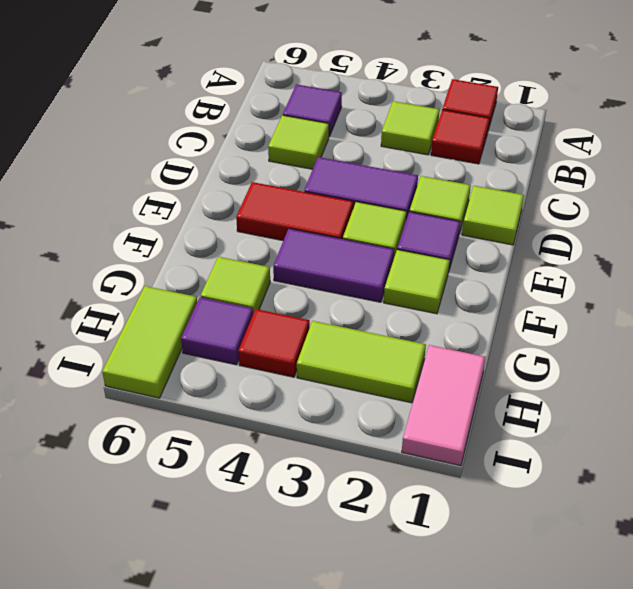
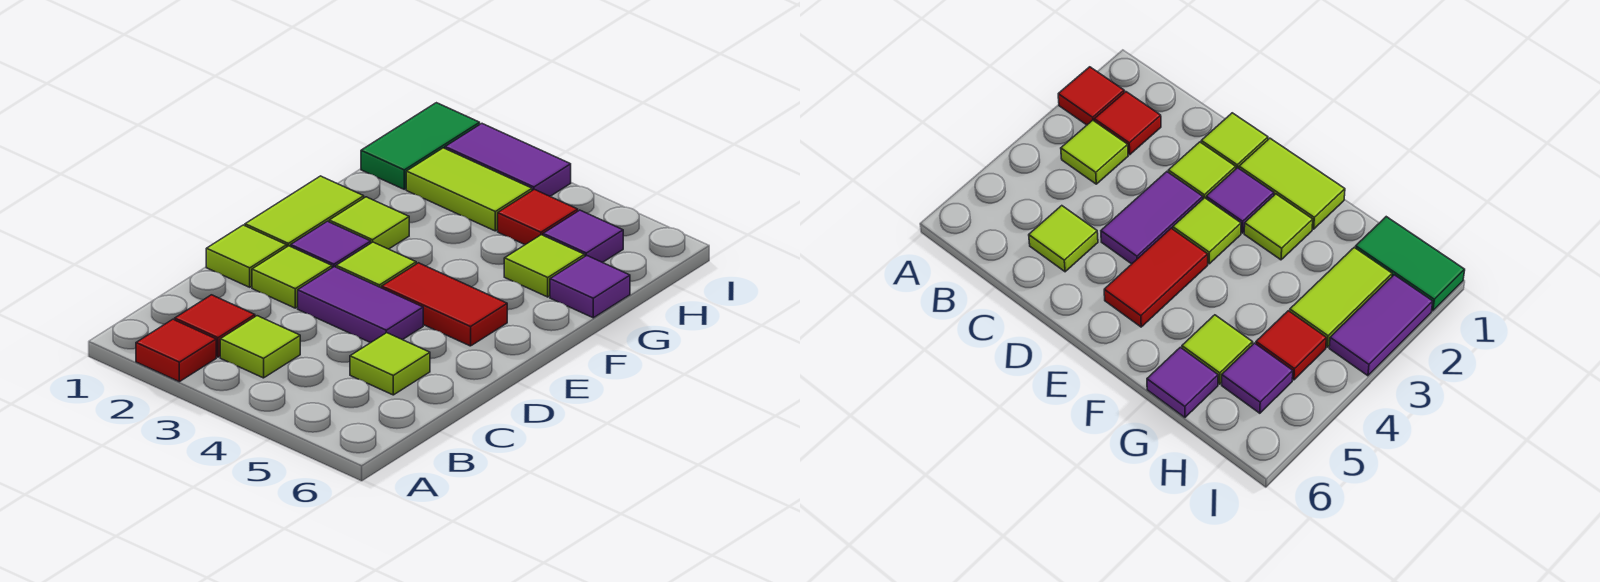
purple tile B5 level 1 -> purple tile G6 level 1
purple tile F3:F4 level 1 -> purple tile I2:I3 level 1
pink tile H1:I1 level 1 -> green tile H1:I1 level 1
lime tile H6:I6 level 1 -> lime tile E1:F1 level 1

